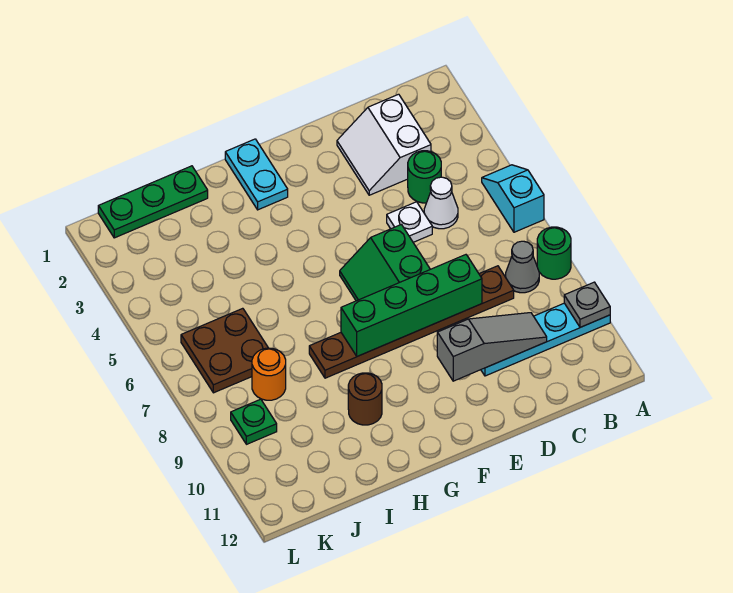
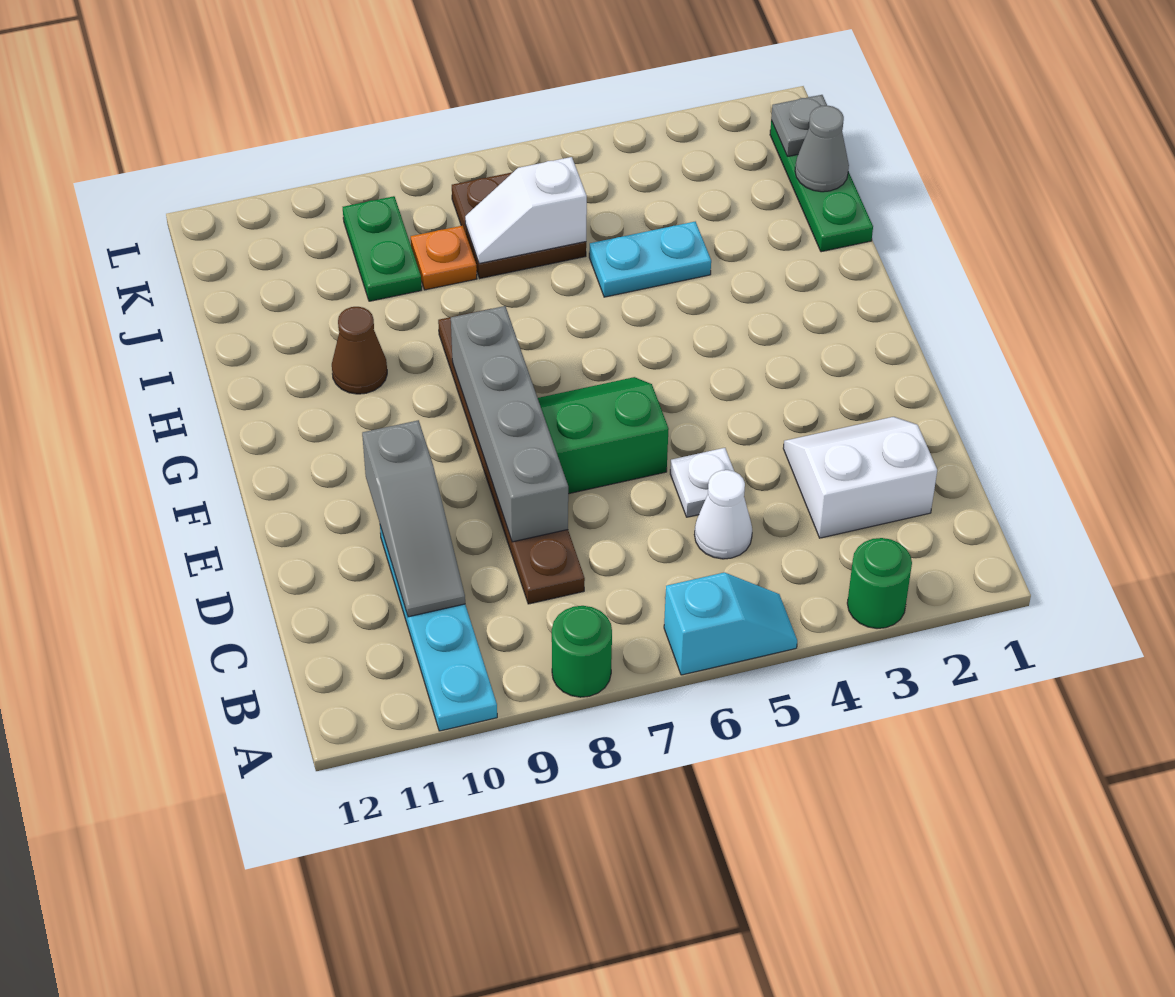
grey plate A10 level 2 -> grey plate K1 level 2
grey cone B8 level 1 -> grey cone J1 level 2
green round brick C4 level 1 -> green round brick A3 level 1
green brick D8:G8 level 2 -> grey brick D8:G8 level 2
cyan plate G1:G2 level 1 -> cyan plate I4:I5 level 1
brown round brick H10 level 1 -> brown cone H10 level 1
none -> white slope J6:J7 level 2 top 6
orange round brick J8 level 1 -> orange plate J8 level 1
green plate K9 level 1 -> green plate J9:K9 level 1

